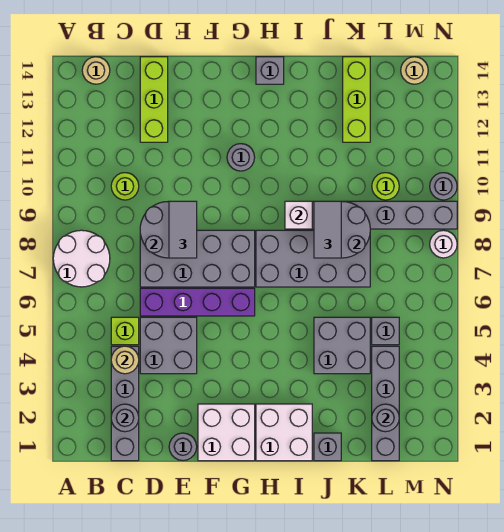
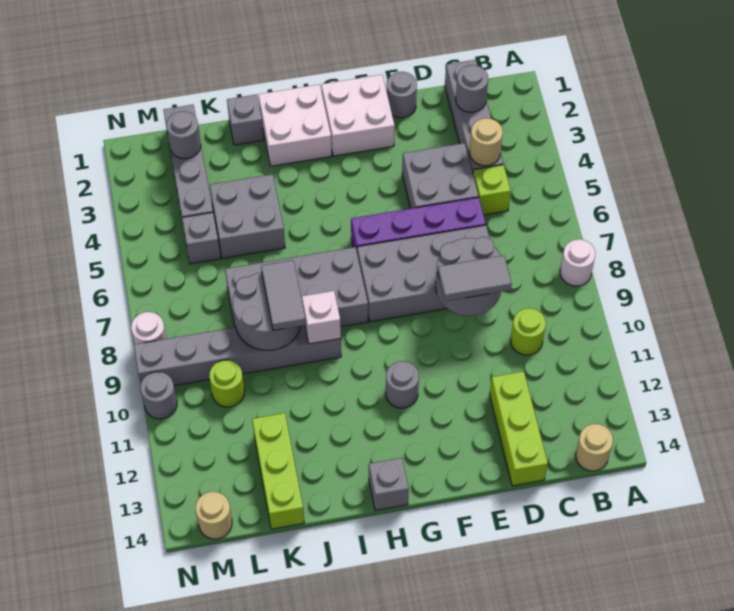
white round brick A7:B8 level 1 -> white round brick A8 level 1
grey tile E8:E9 level 3 -> grey tile D9:E9 level 3

